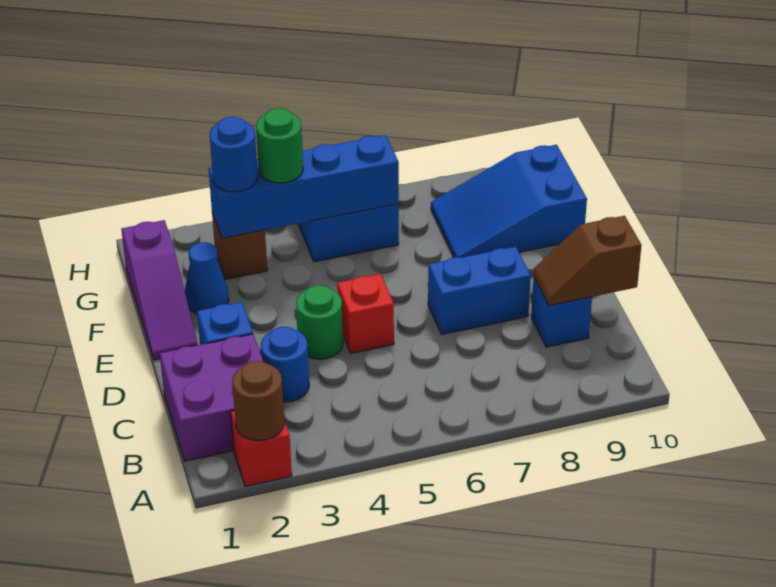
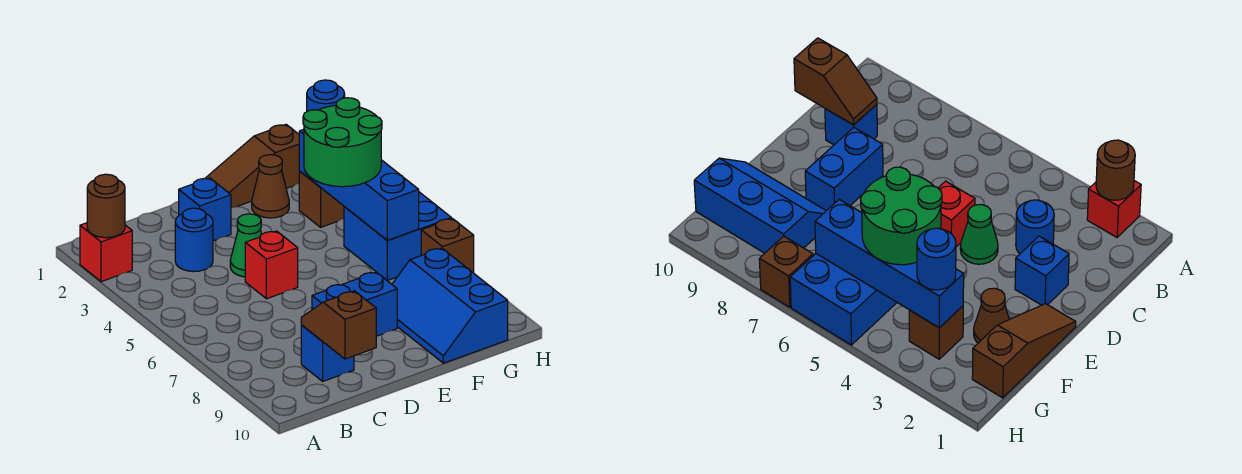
purple brick B1:C2 level 1 -> none
green round brick D4 level 1 -> green cone D4 level 1
blue brick D7:D8 level 1 -> blue brick D8:E8 level 1
purple slope E1:G1 level 1 top G -> brown slope E1:G1 level 1 top G
blue cone F2 level 1 -> brown cone F2 level 1
blue slope F8:G10 level 1 top 10 -> blue slope F8:G10 level 1 top G
green round brick G4 level 3 -> green round brick F4:G5 level 3
none -> brown brick H7 level 1

